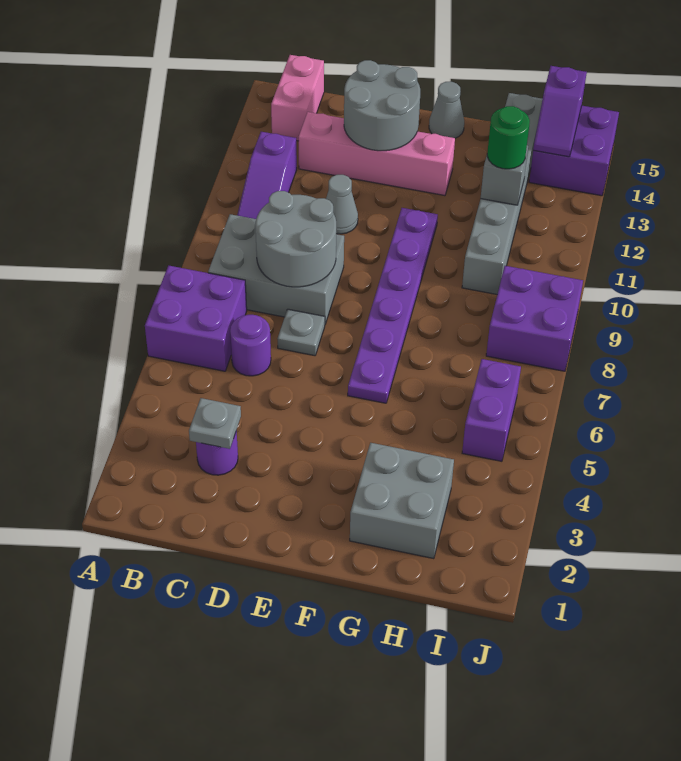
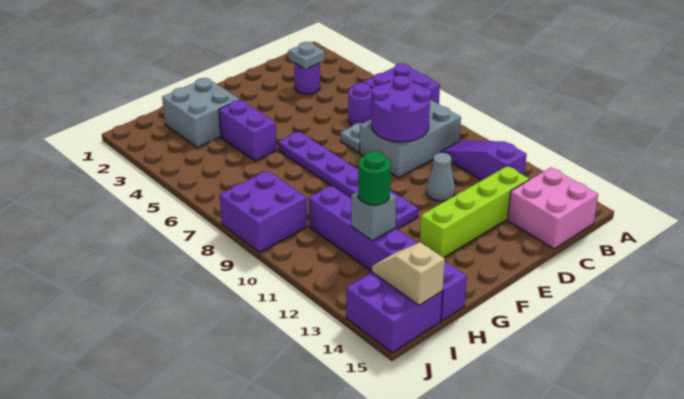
pink brick B14:B15 level 1 -> pink brick B14:C15 level 1
grey round brick C8:D9 level 2 -> purple round brick C8:D9 level 2
pink brick C13:F13 level 1 -> lime brick C13:F13 level 1
grey round brick D13:E14 level 2 -> none
grey cone F15 level 1 -> none
grey brick H10:H15 level 1 -> purple brick H10:H15 level 1
purple brick I5:I6 level 1 -> purple brick G4:G5 level 1
purple slope I14:I15 level 2 top 15 -> tan slope I14:I15 level 2 top 15

